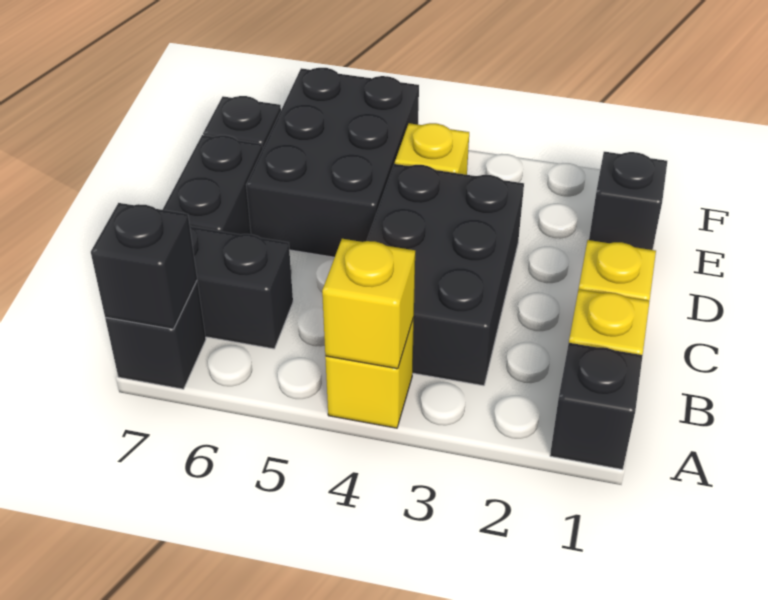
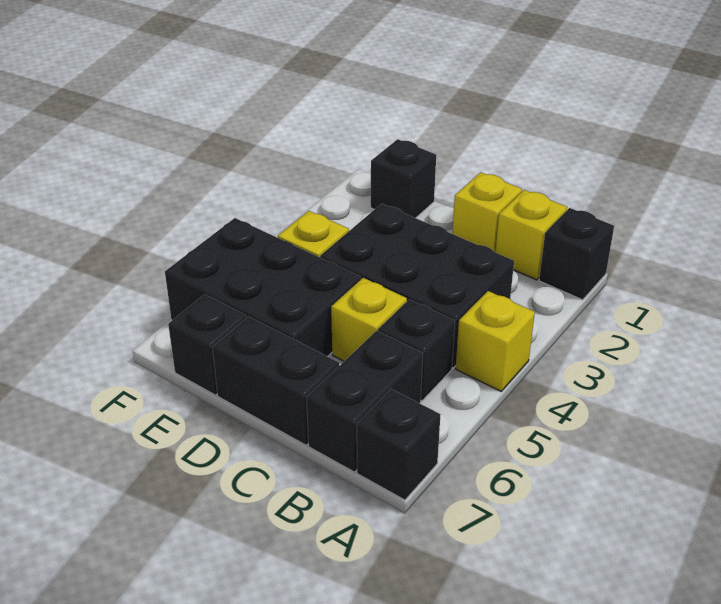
yellow brick A4 level 2 -> yellow brick C5 level 1
black brick A7 level 2 -> black brick B5 level 1

